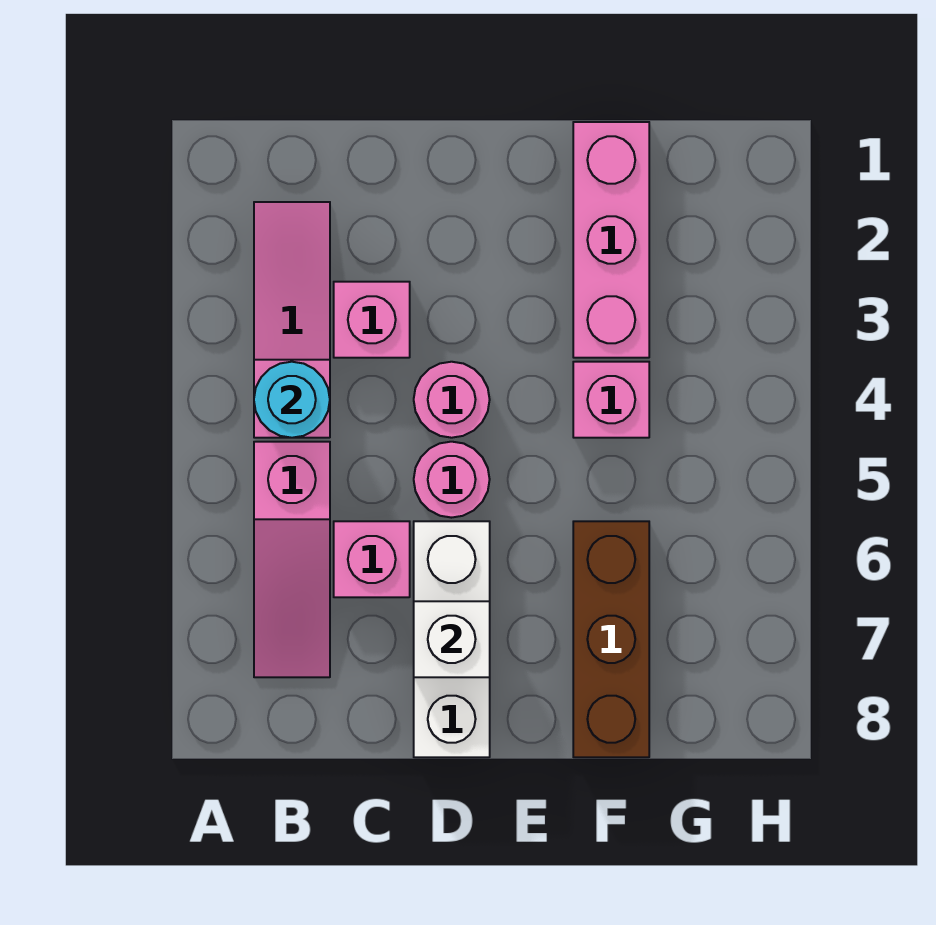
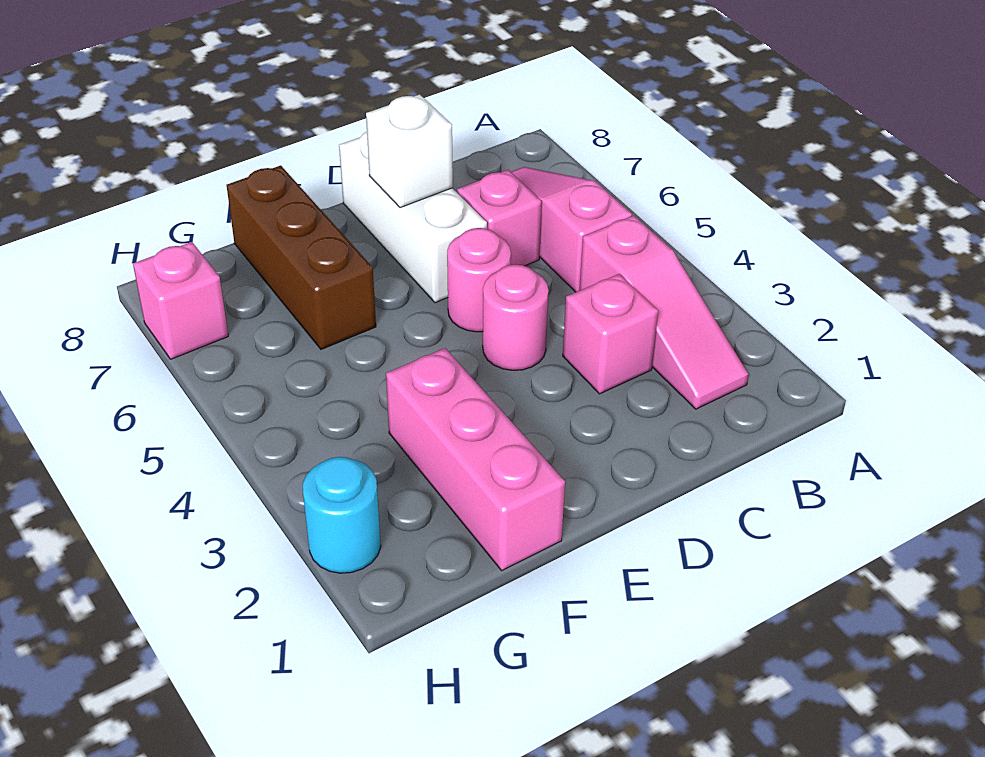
cyan round brick B4 level 2 -> cyan round brick H2 level 1
pink brick F4 level 1 -> pink brick H7 level 1

